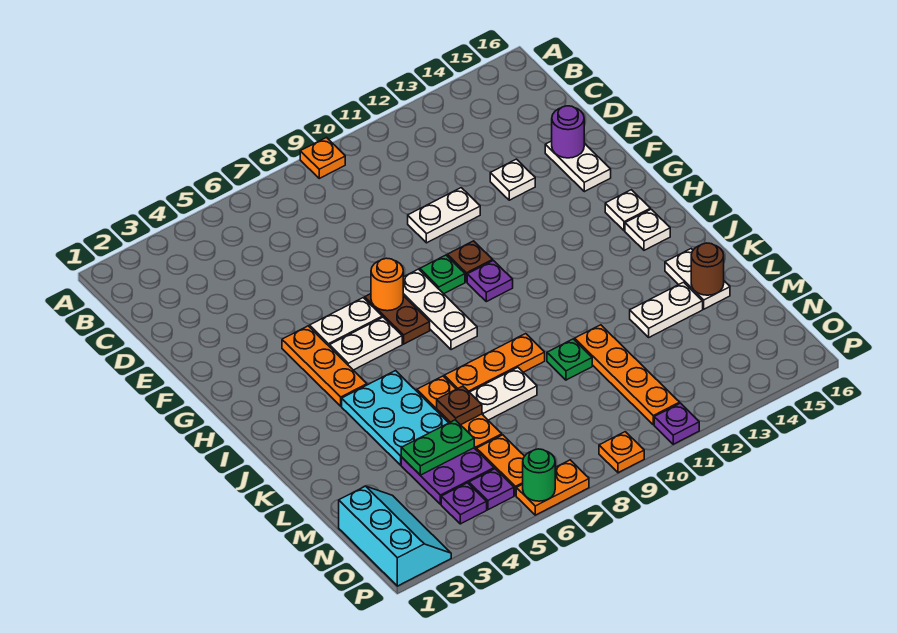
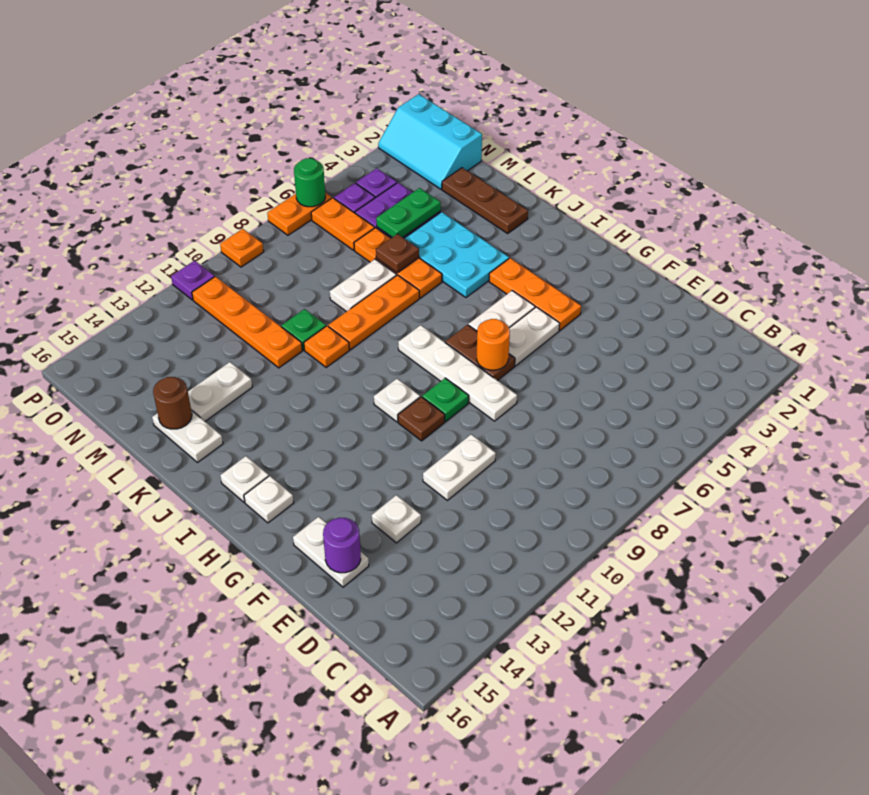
orange plate A9 level 1 -> orange plate K10 level 1
white plate G8:I8 level 1 -> white plate F8:I8 level 1
purple plate H10 level 1 -> white plate H10 level 1
none -> brown plate K2:M2 level 1

